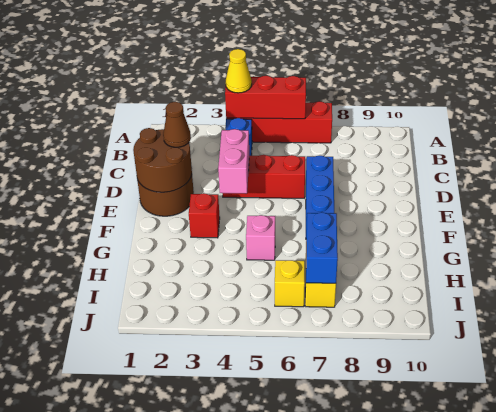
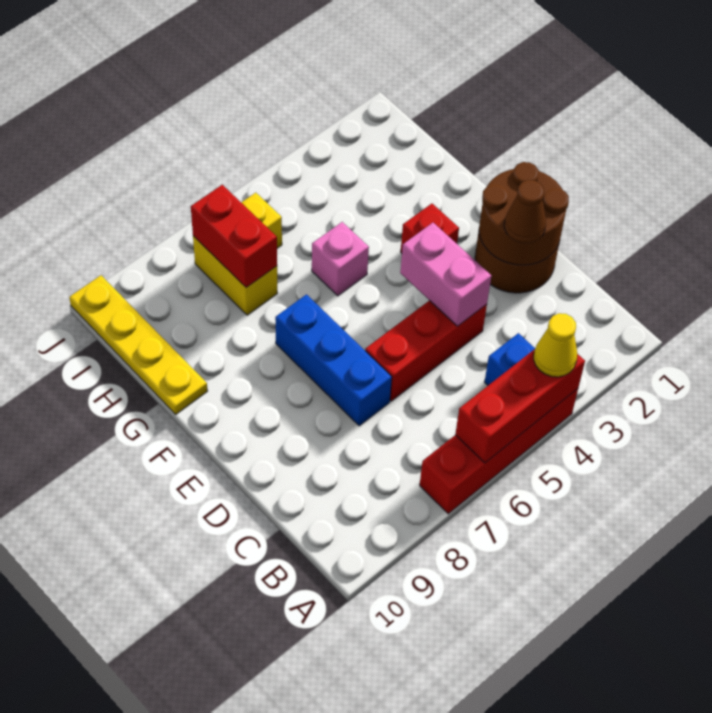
none -> yellow plate G10:J10 level 1
blue brick H7:I7 level 2 -> red brick H7:I7 level 2

